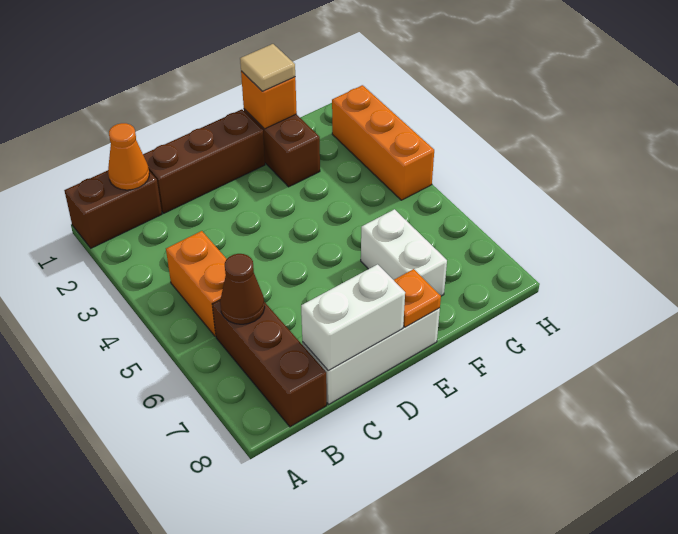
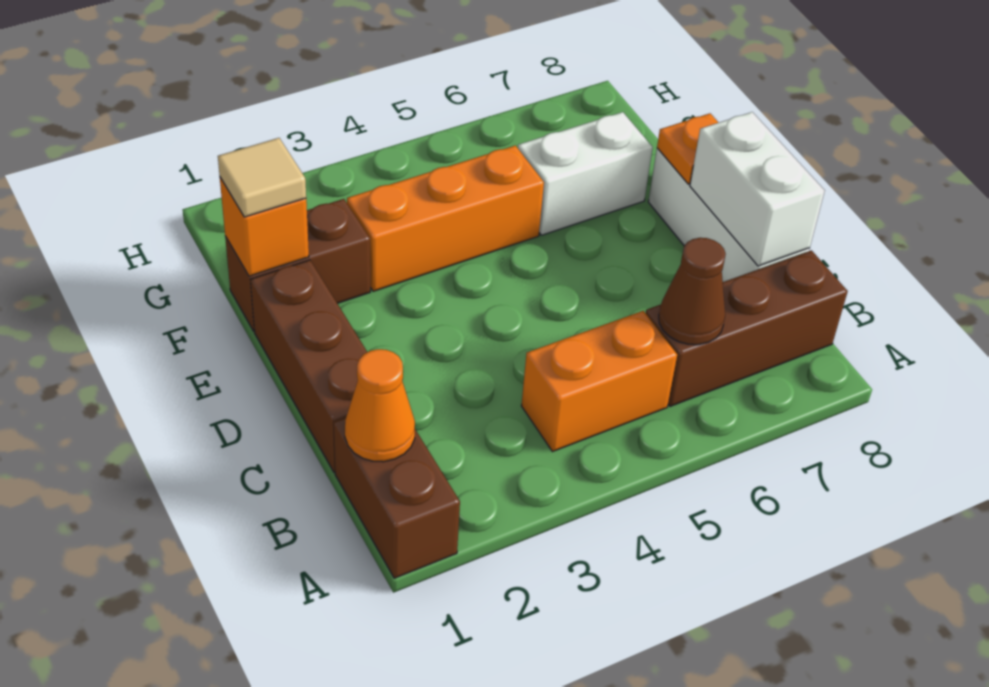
orange brick H2:H4 level 1 -> orange brick F3:F5 level 1

